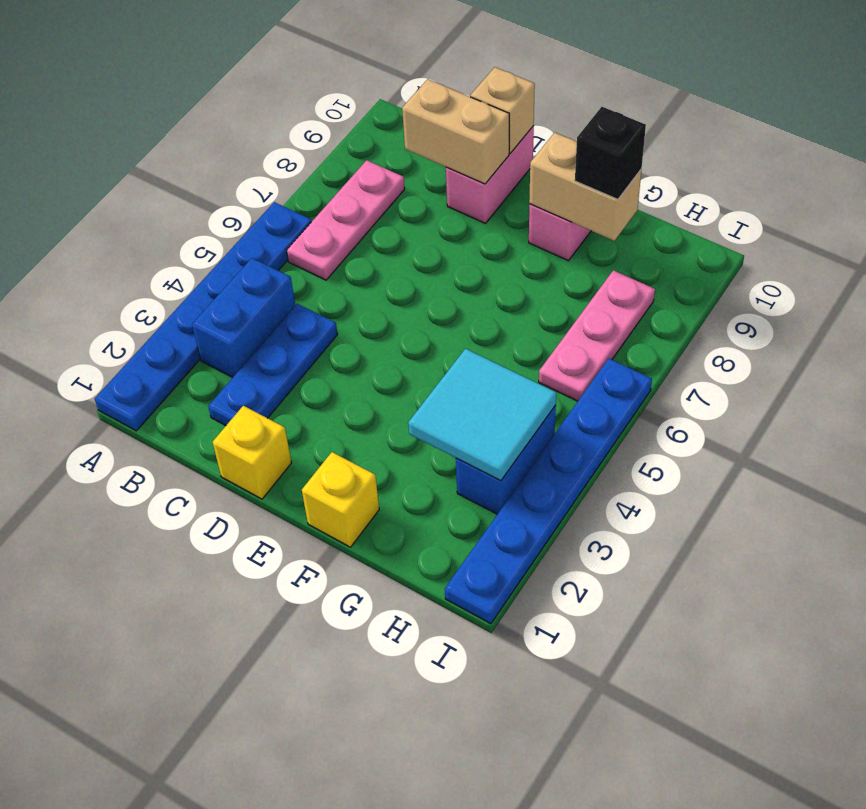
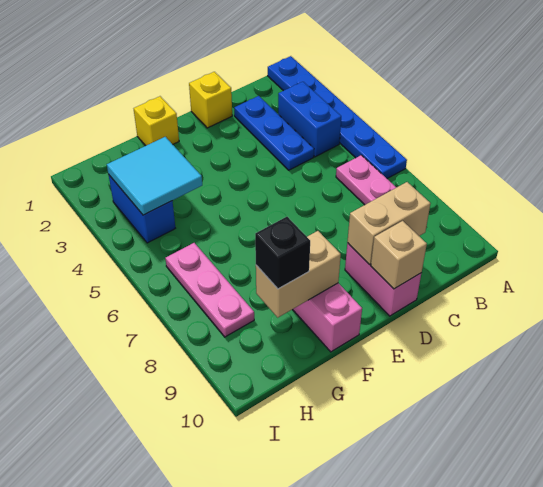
blue plate I1:I6 level 1 -> none

